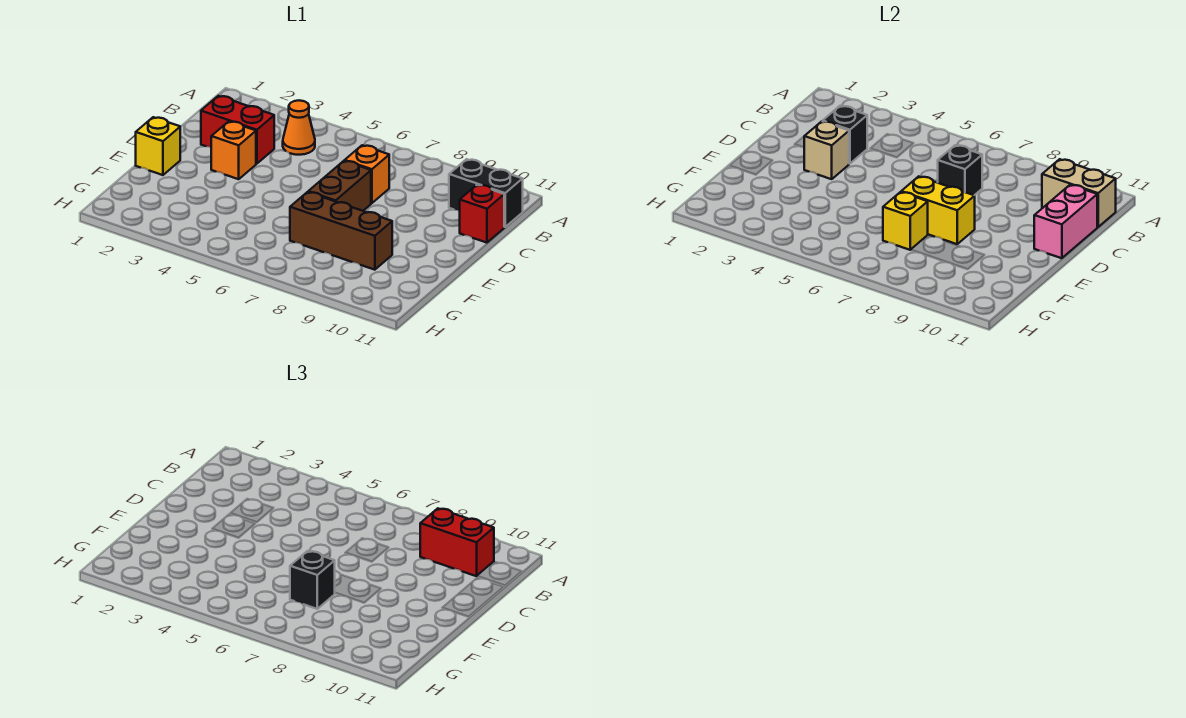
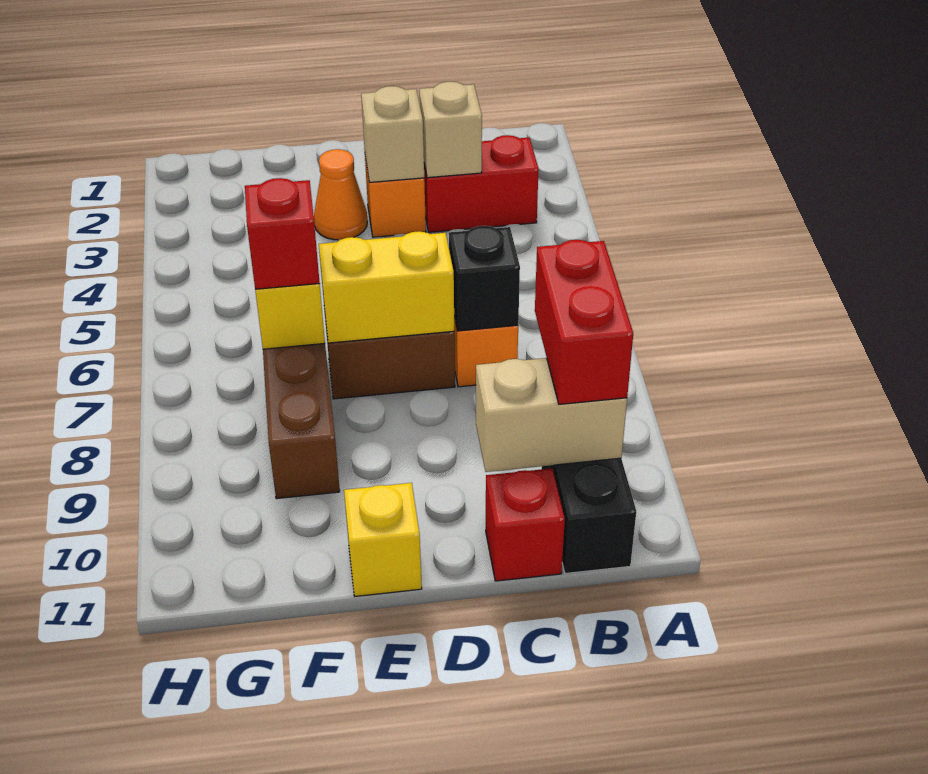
orange cone B4 level 1 -> orange cone E3 level 1
tan brick B10:B11 level 2 -> tan brick B10:C10 level 2
red brick C2:C3 level 1 -> red brick B3:C3 level 1
black brick C3 level 2 -> tan brick C3 level 2
pink brick C11:D11 level 2 -> none
yellow brick E1 level 1 -> yellow brick E11 level 1
yellow brick E7:E8 level 2 -> yellow brick D7:E7 level 2
black brick F7 level 3 -> red brick F7 level 3

